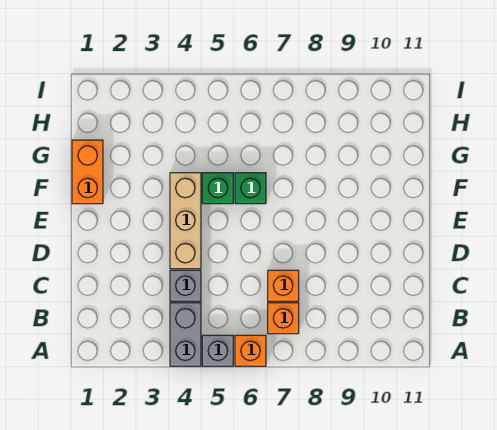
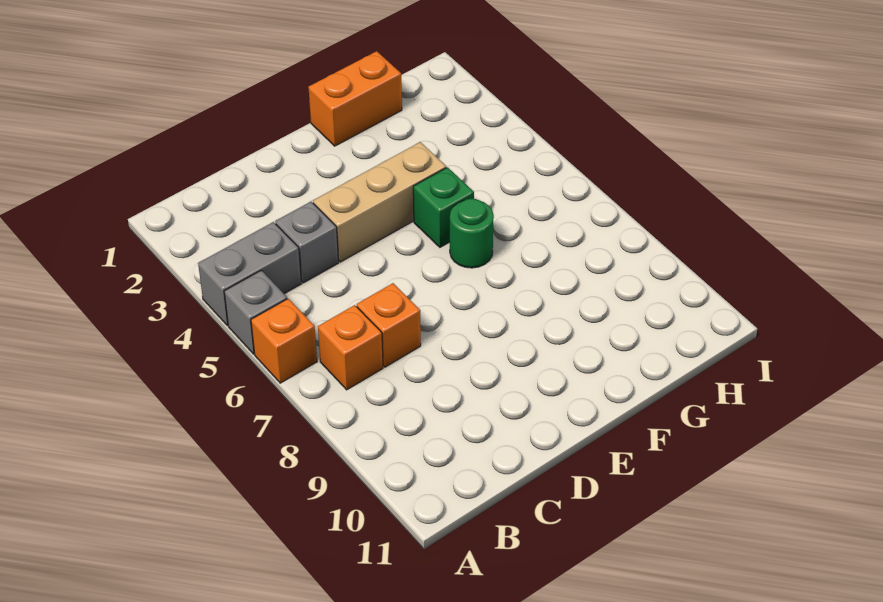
green brick F6 level 1 -> green round brick F6 level 1

